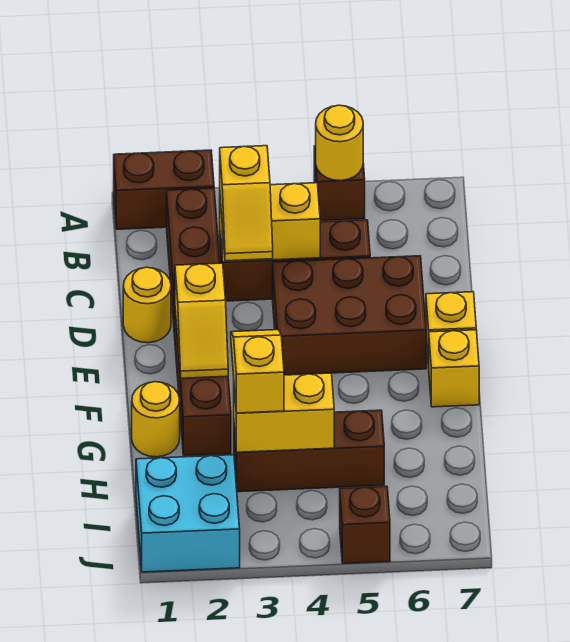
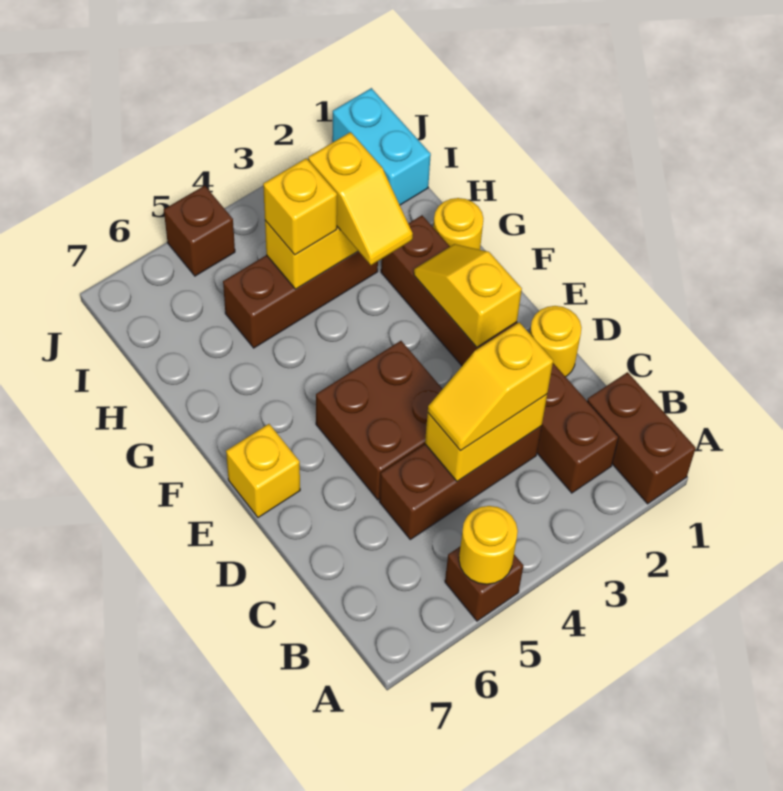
brown brick A1:A2 level 1 -> brown brick A1:B1 level 1
yellow slope C3:D3 level 3 top C -> yellow slope C3:C4 level 3 top 3
brown brick D4:E6 level 1 -> brown brick D4:E5 level 1
yellow brick F7 level 1 -> yellow brick H4 level 3
cyan brick I1:J2 level 1 -> cyan brick I1:J1 level 1

